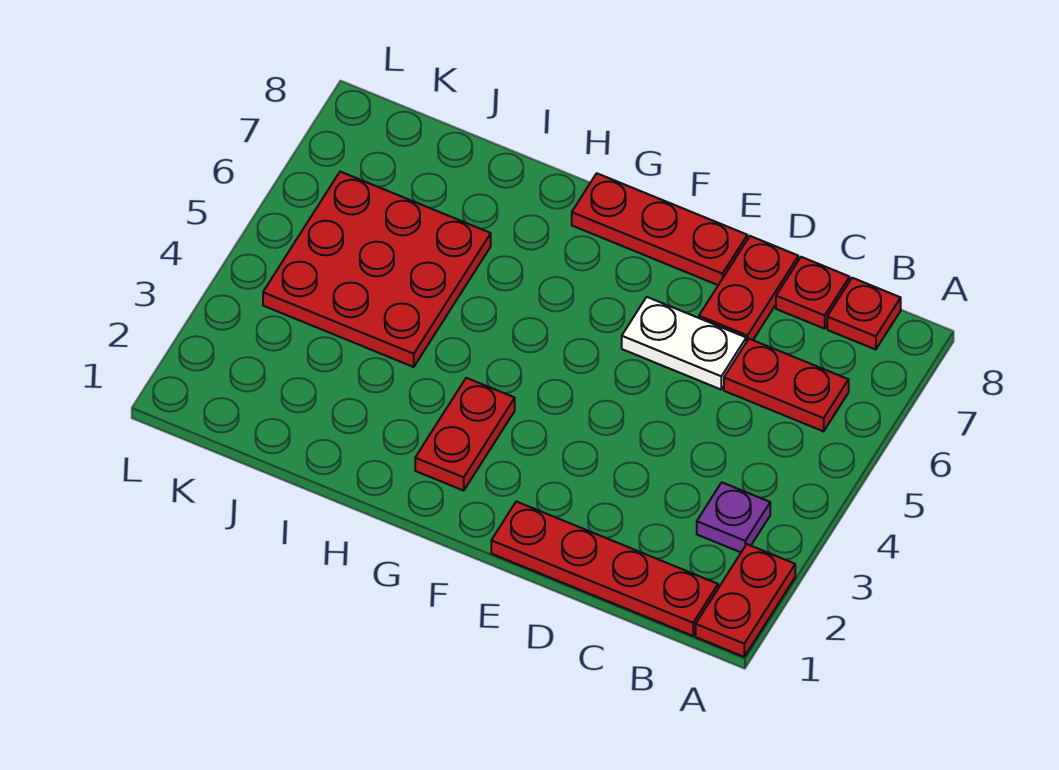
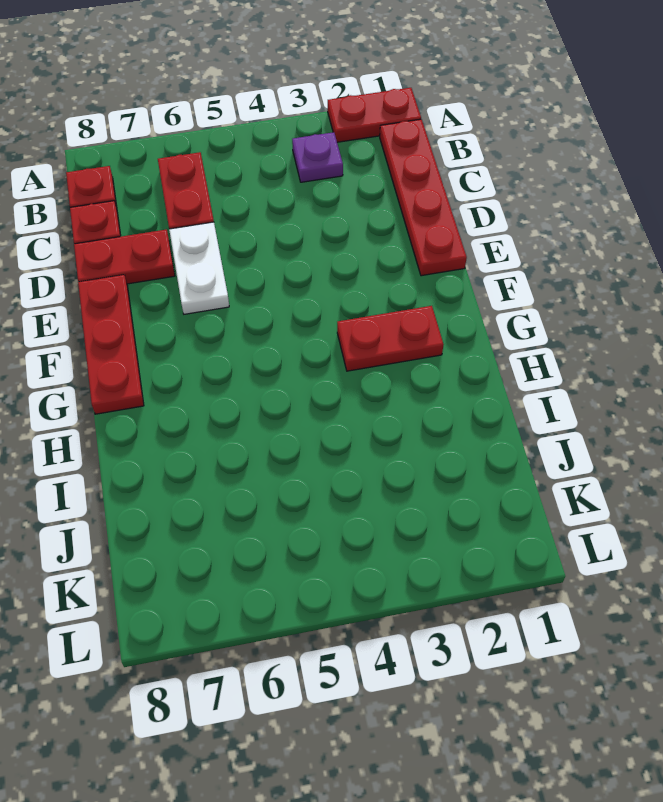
red plate I4:K6 level 1 -> none

